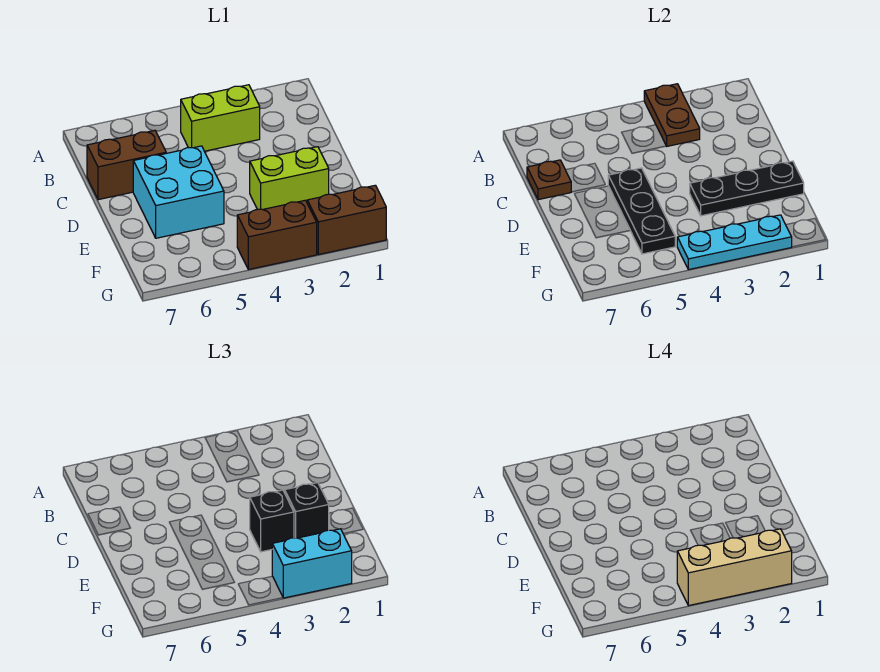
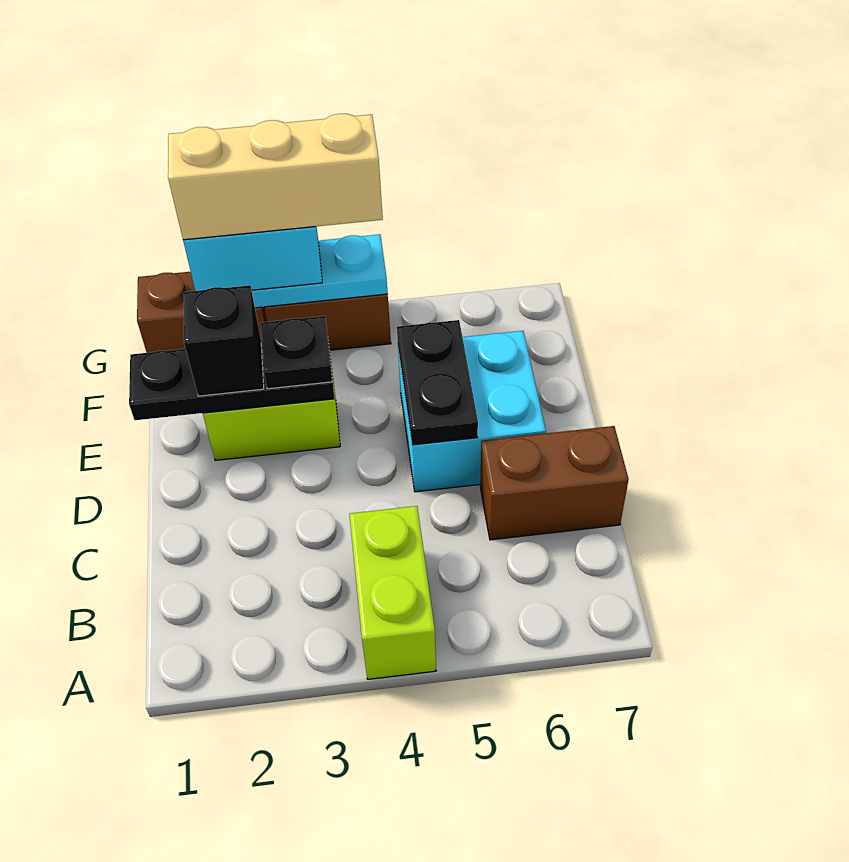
brown plate A3:B3 level 2 -> none
lime brick B3:B4 level 1 -> lime brick A4:B4 level 1
brown plate C7 level 2 -> none
black plate D5:F5 level 2 -> black plate D5:E5 level 2
black brick E3 level 3 -> black plate E3 level 3

